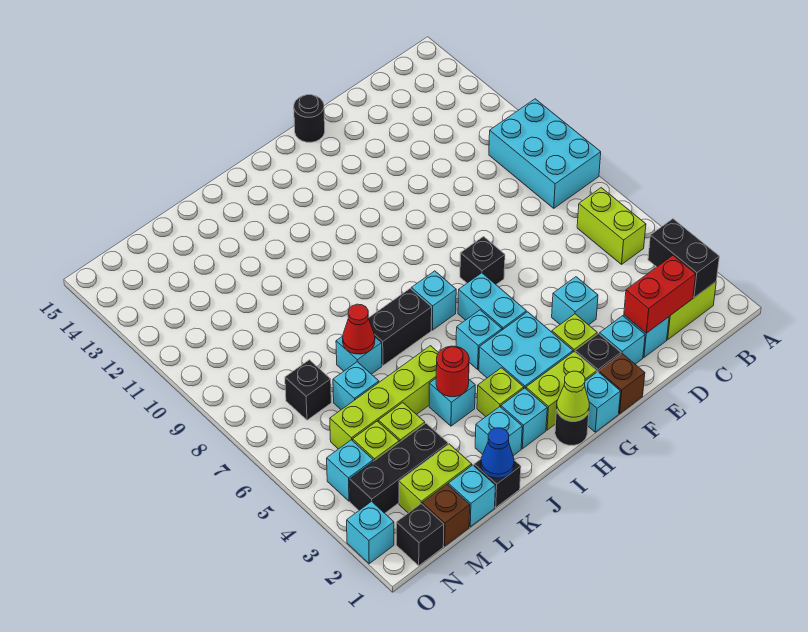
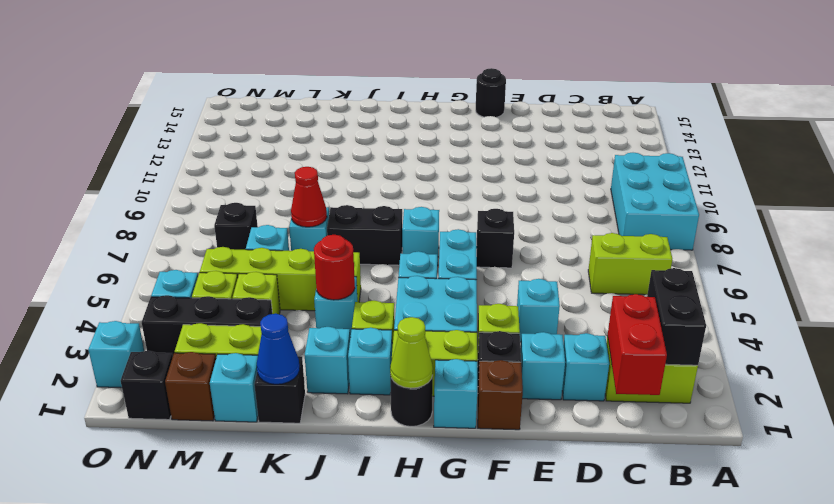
lime brick B5:B6 level 1 -> lime brick B6:C6 level 1
red brick C2:D2 level 2 -> red brick C1:C2 level 2

